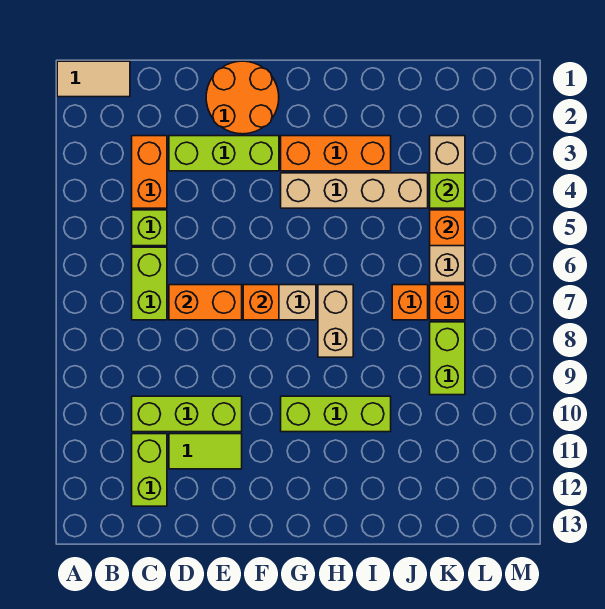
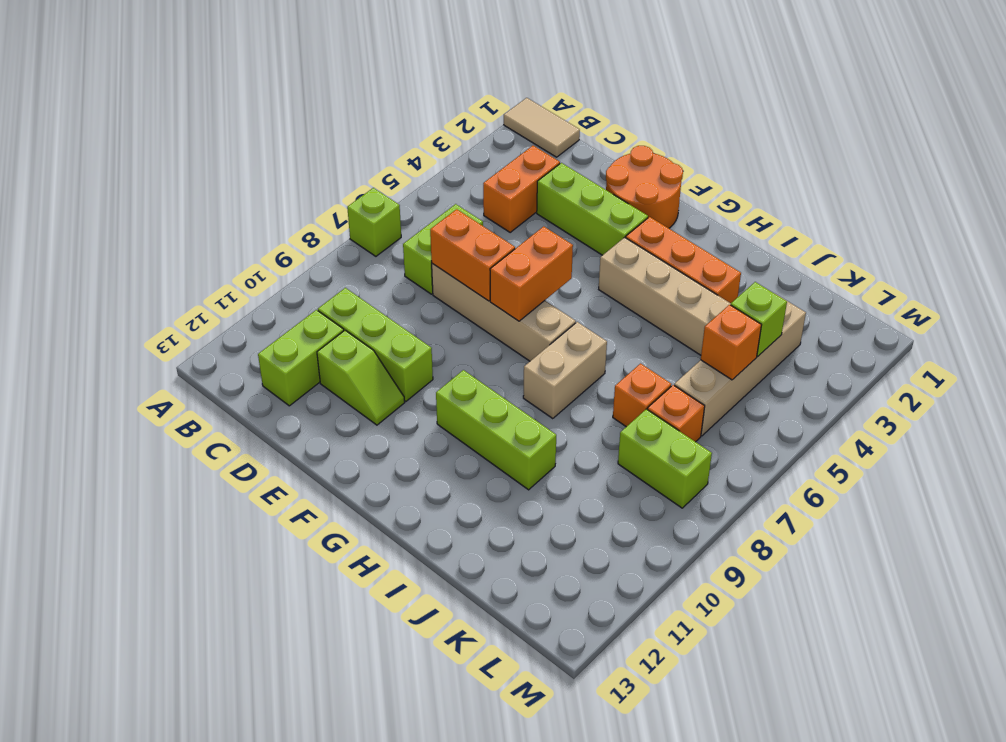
lime brick C5 level 1 -> lime brick A7 level 1
lime tile D11:E11 level 1 -> lime slope D11:E11 level 1 top D
orange brick F7 level 2 -> orange brick F6:F7 level 2
lime brick K8:K9 level 1 -> lime brick K8:L8 level 1

